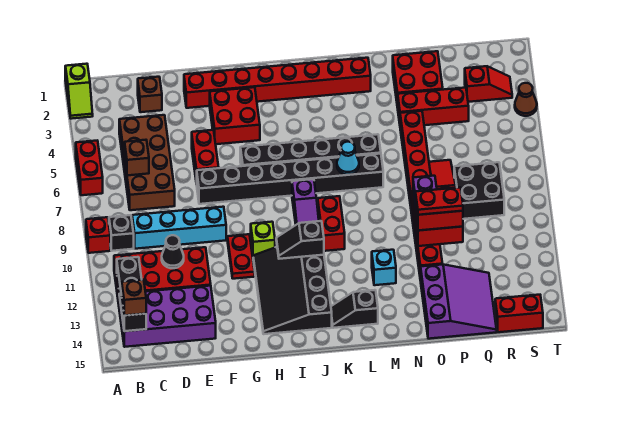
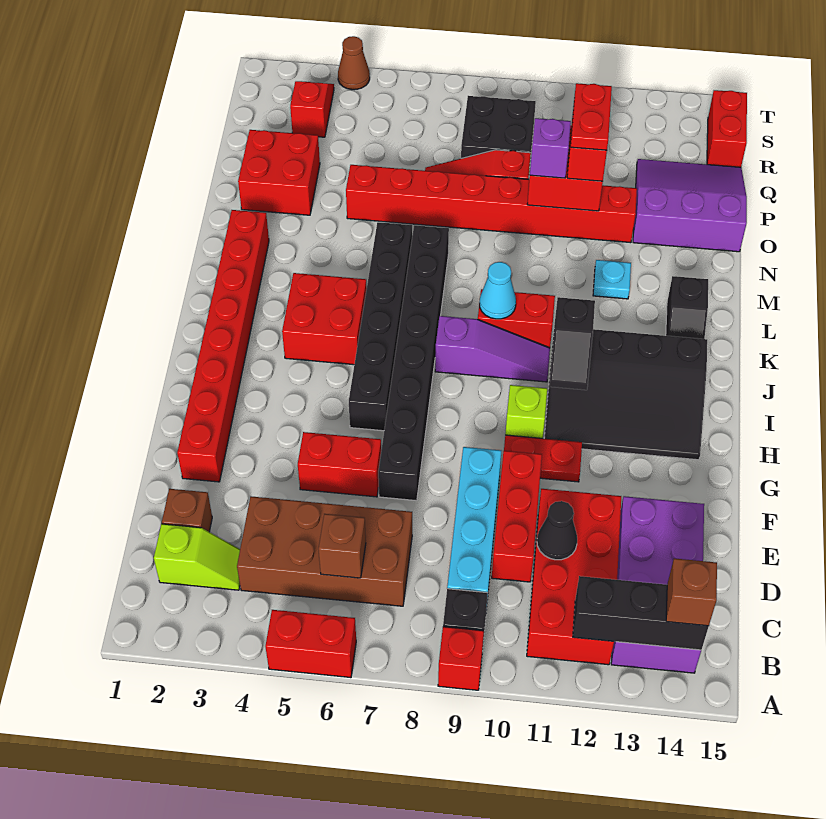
lime slope A1:A2 level 1 top 1 -> lime slope C2:C3 level 1 top 2
red brick G3:H4 level 1 -> red brick J4:K5 level 1
cyan cone L7 level 2 -> cyan cone K9 level 2
cyan brick M12 level 1 -> cyan plate M12 level 1
red brick O4:Q4 level 1 -> red brick D10:F10 level 1

